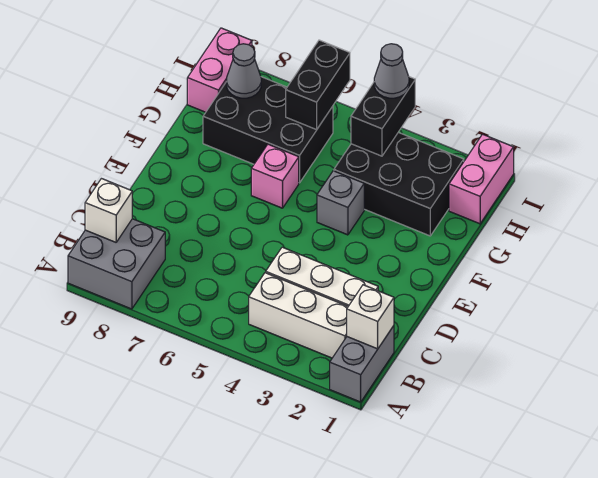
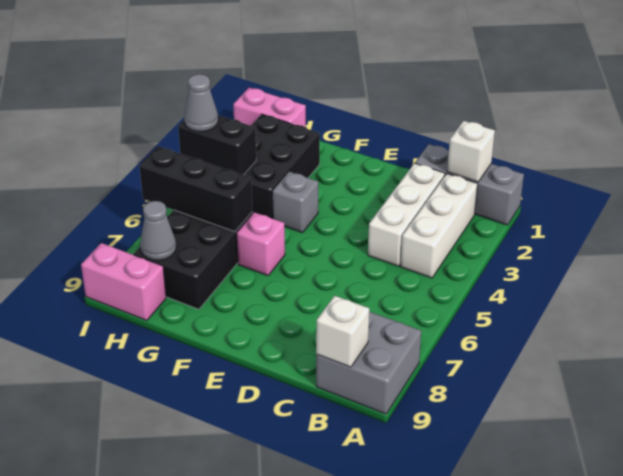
grey brick A1:B1 level 1 -> grey brick A1:C1 level 1
black brick H6:I6 level 2 -> black brick G6:I6 level 2

